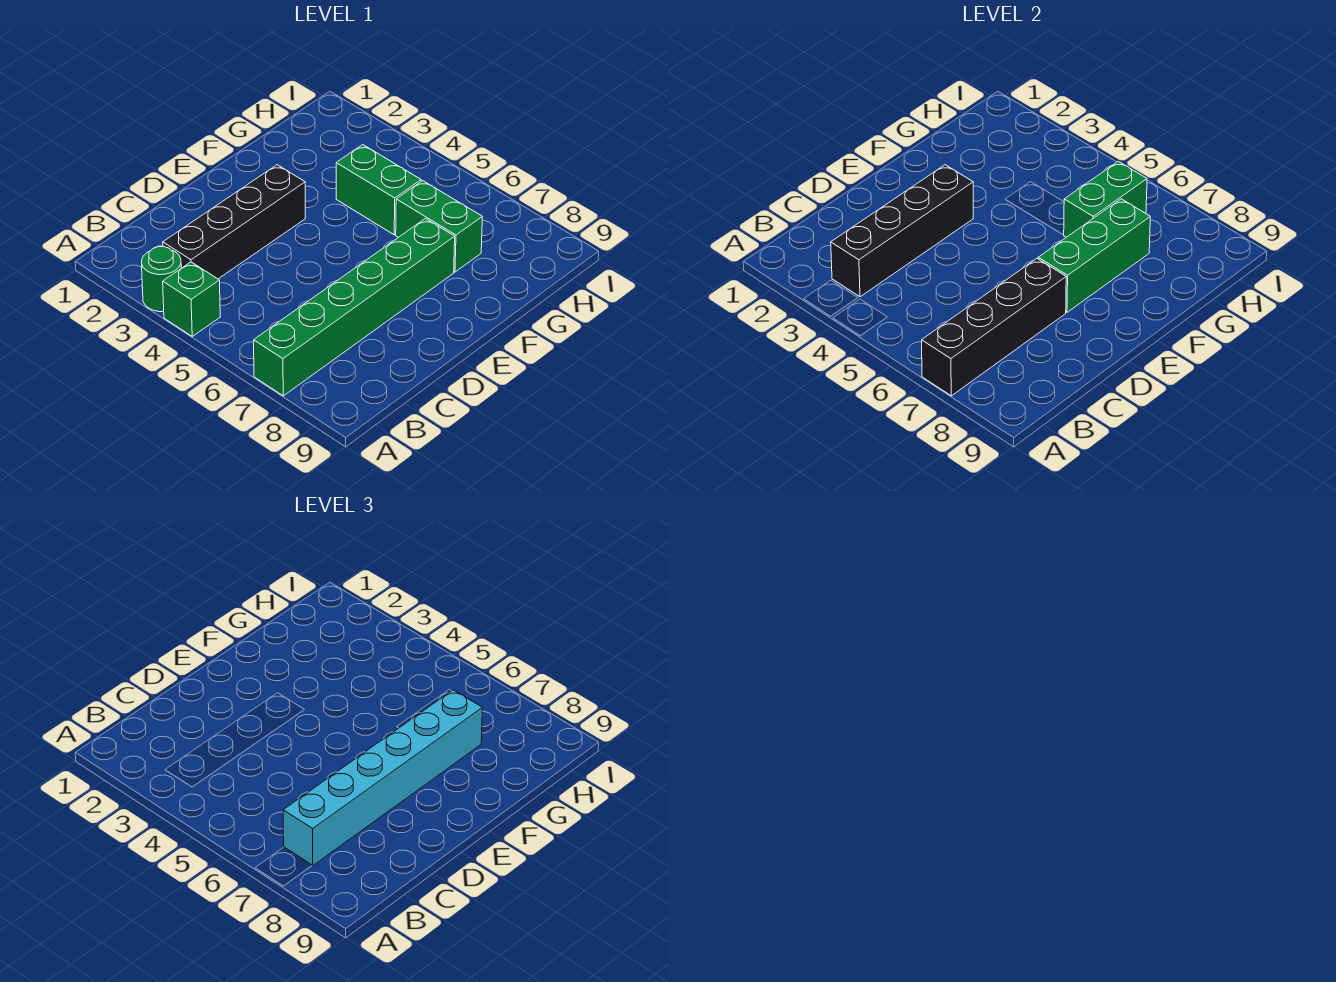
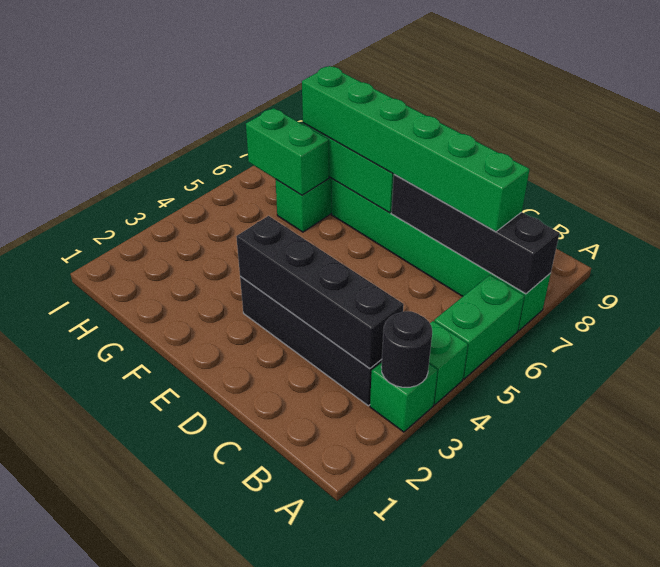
green round brick A3 level 1 -> green brick A3 level 1
none -> black round brick A3 level 2
cyan brick B7:G7 level 3 -> green brick B7:G7 level 3
green brick G4:G5 level 1 -> green brick A5:A6 level 1

